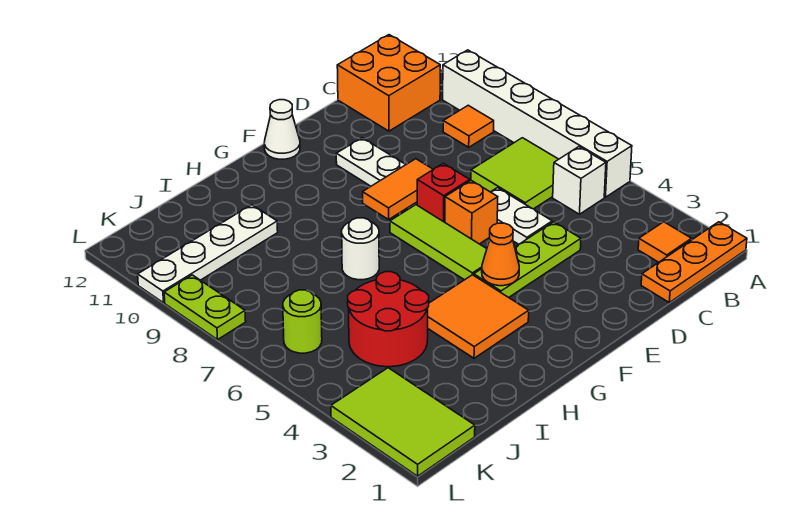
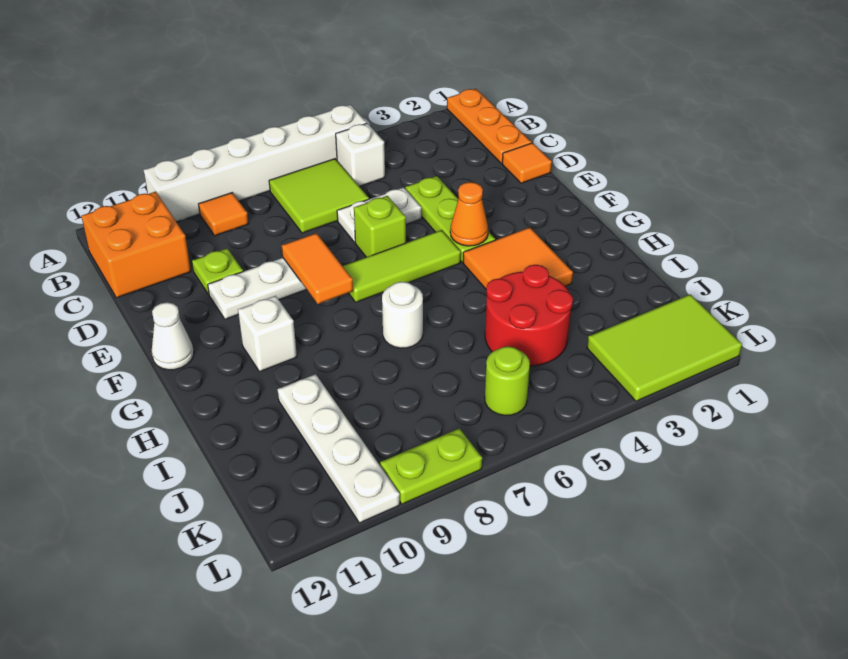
orange tile B2 level 1 -> orange tile D1 level 1
none -> lime plate D10 level 1
orange brick E6 level 1 -> lime brick E6 level 1
red brick E7 level 1 -> none
none -> white brick G10 level 1

